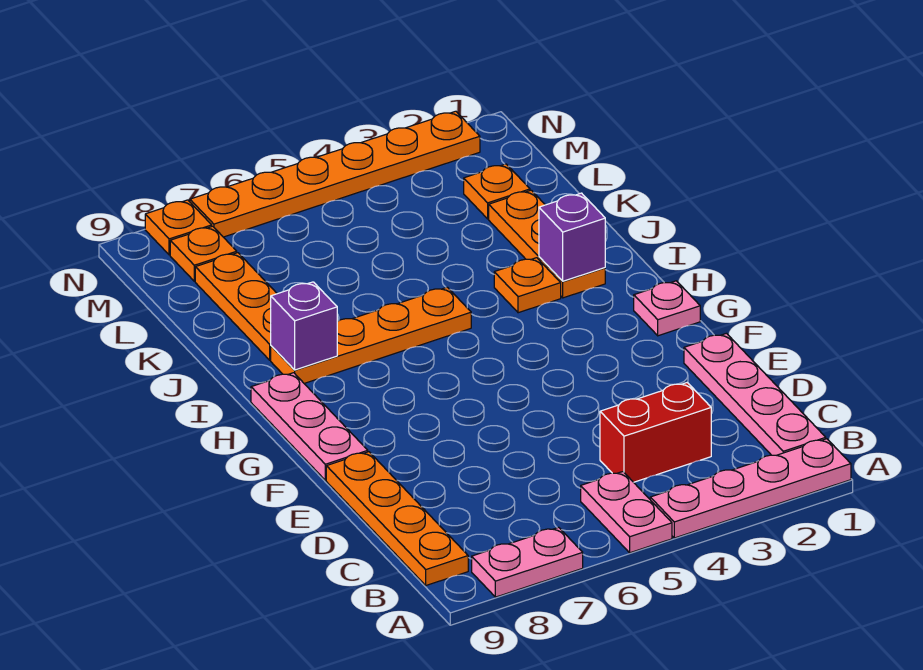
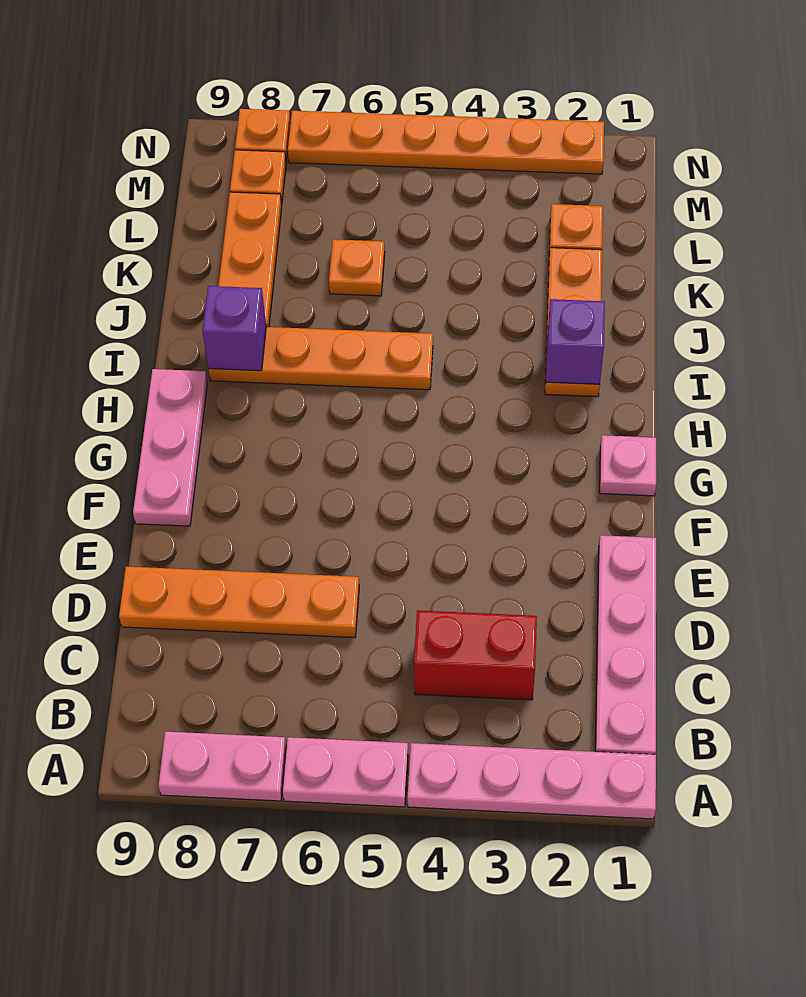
pink plate A5:B5 level 1 -> pink plate A5:A6 level 1
orange plate B9:E9 level 1 -> orange plate D6:D9 level 1
orange plate I3 level 1 -> orange plate K6 level 1

